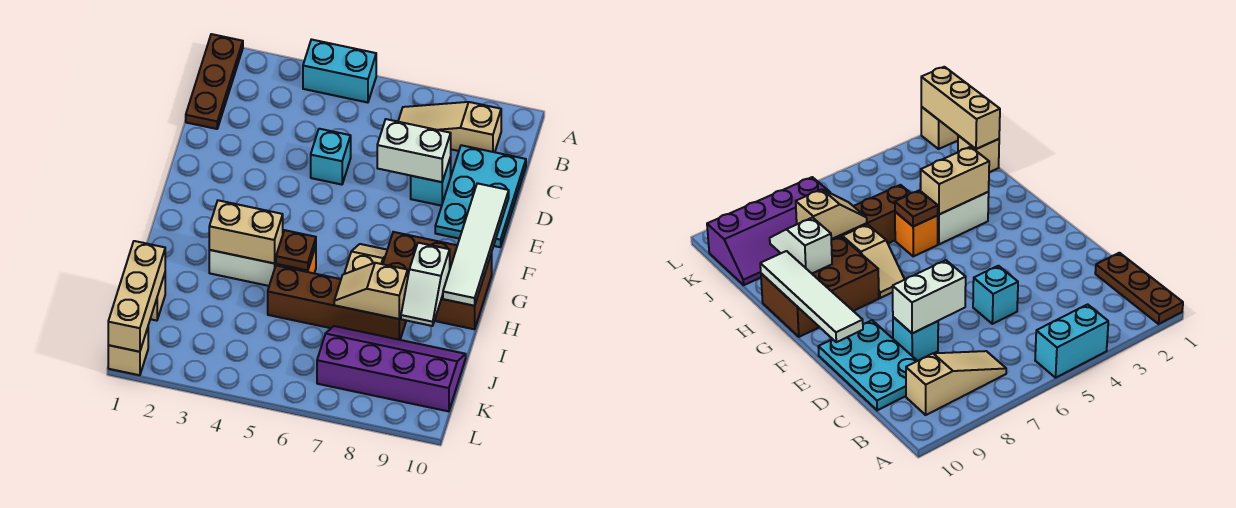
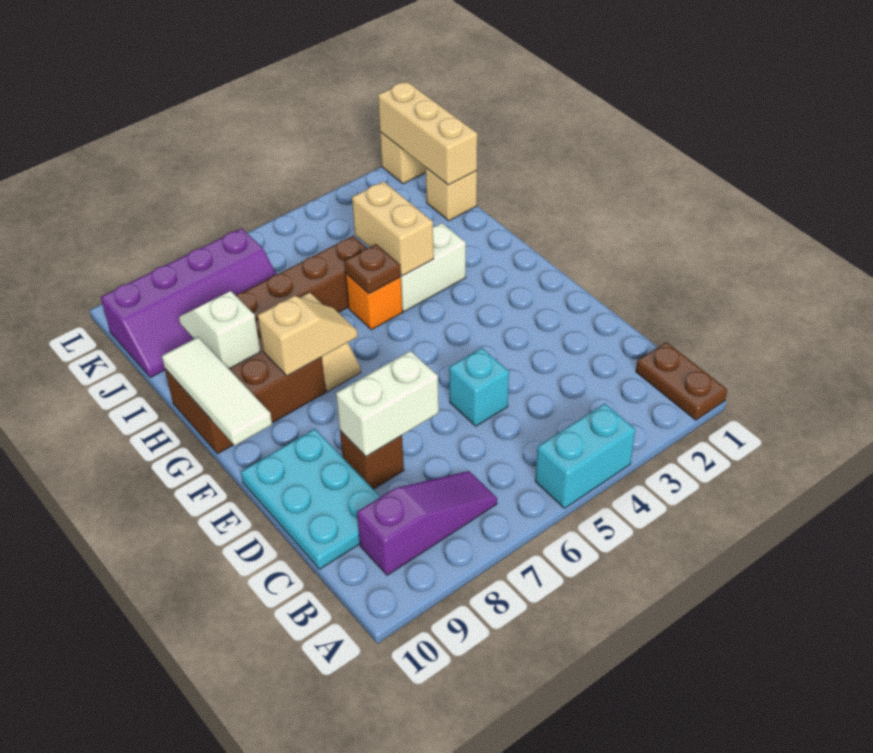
brown plate A1:C1 level 1 -> brown plate A1:B1 level 1
tan slope B7:B9 level 1 top 9 -> purple slope B7:B9 level 1 top 9
cyan brick D8 level 1 -> brown brick D8 level 1
white tile E10:H10 level 2 -> white tile F10:H10 level 2
tan brick H3:H4 level 2 -> tan brick H4:I4 level 2
tan slope I7:I8 level 2 top 8 -> tan slope G7:G8 level 2 top 8

